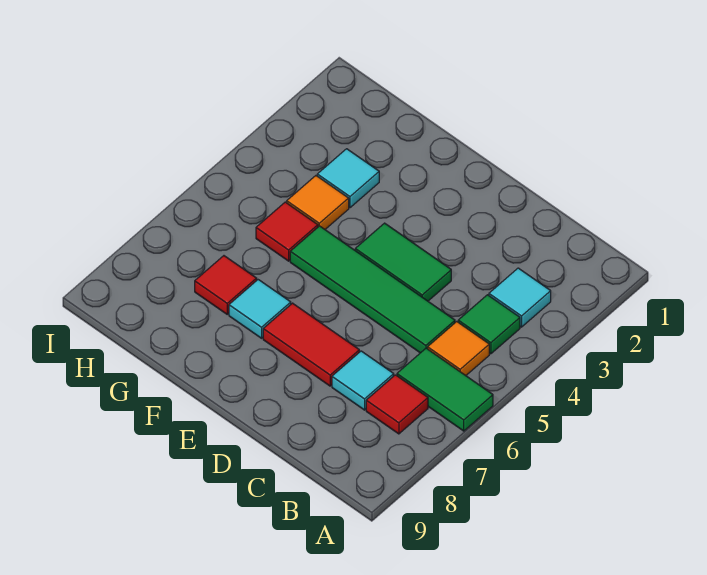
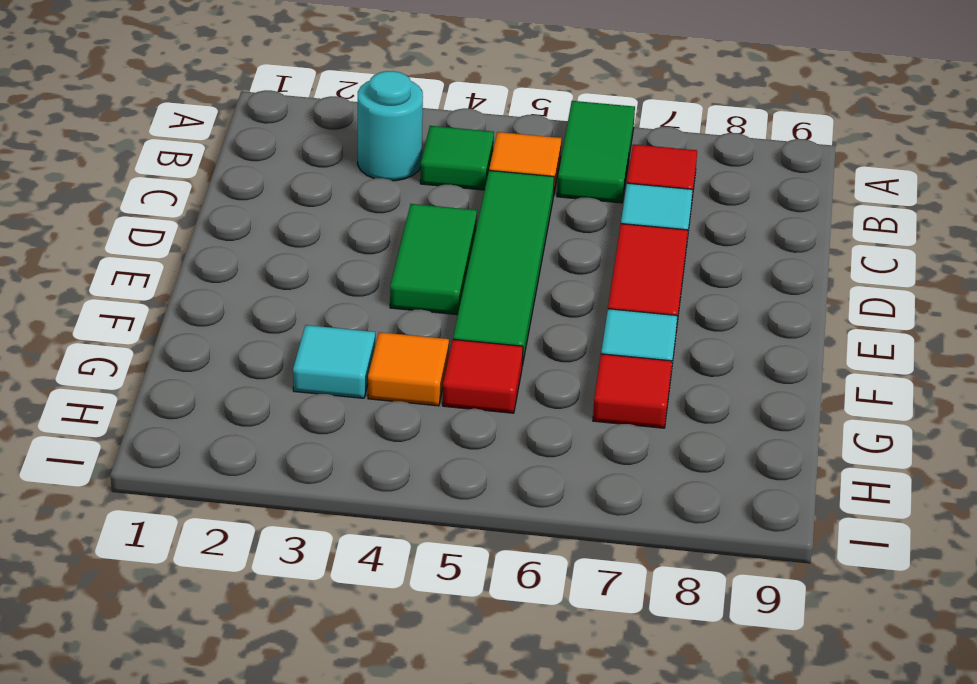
cyan tile B3 level 1 -> cyan round brick B3 level 1

